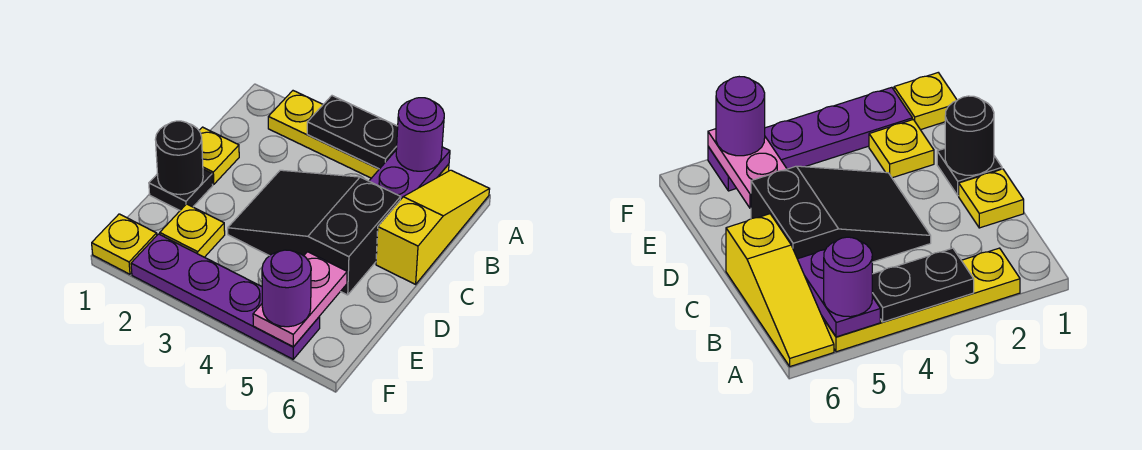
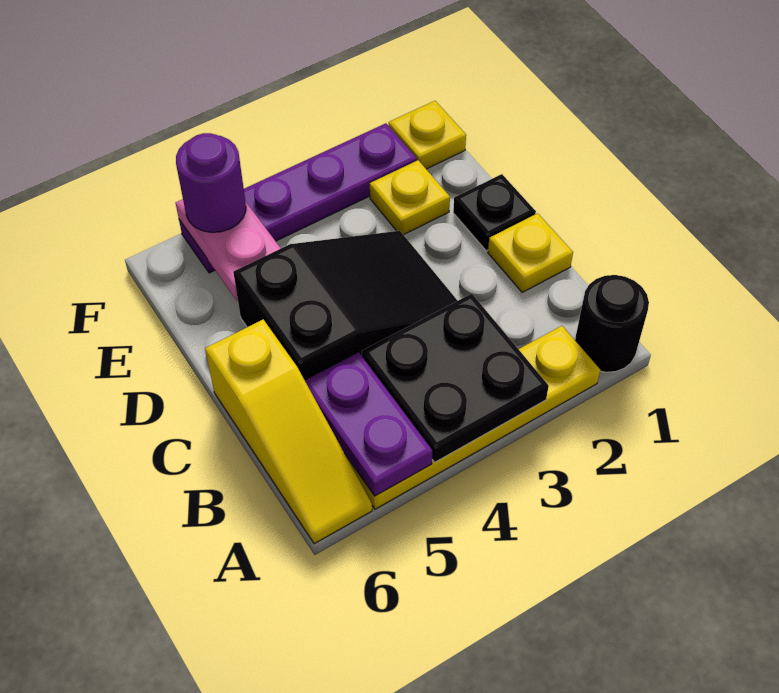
black plate A3:A4 level 2 -> black plate A3:B4 level 2
purple round brick A5 level 3 -> none
black round brick D1 level 2 -> black round brick A1 level 1

